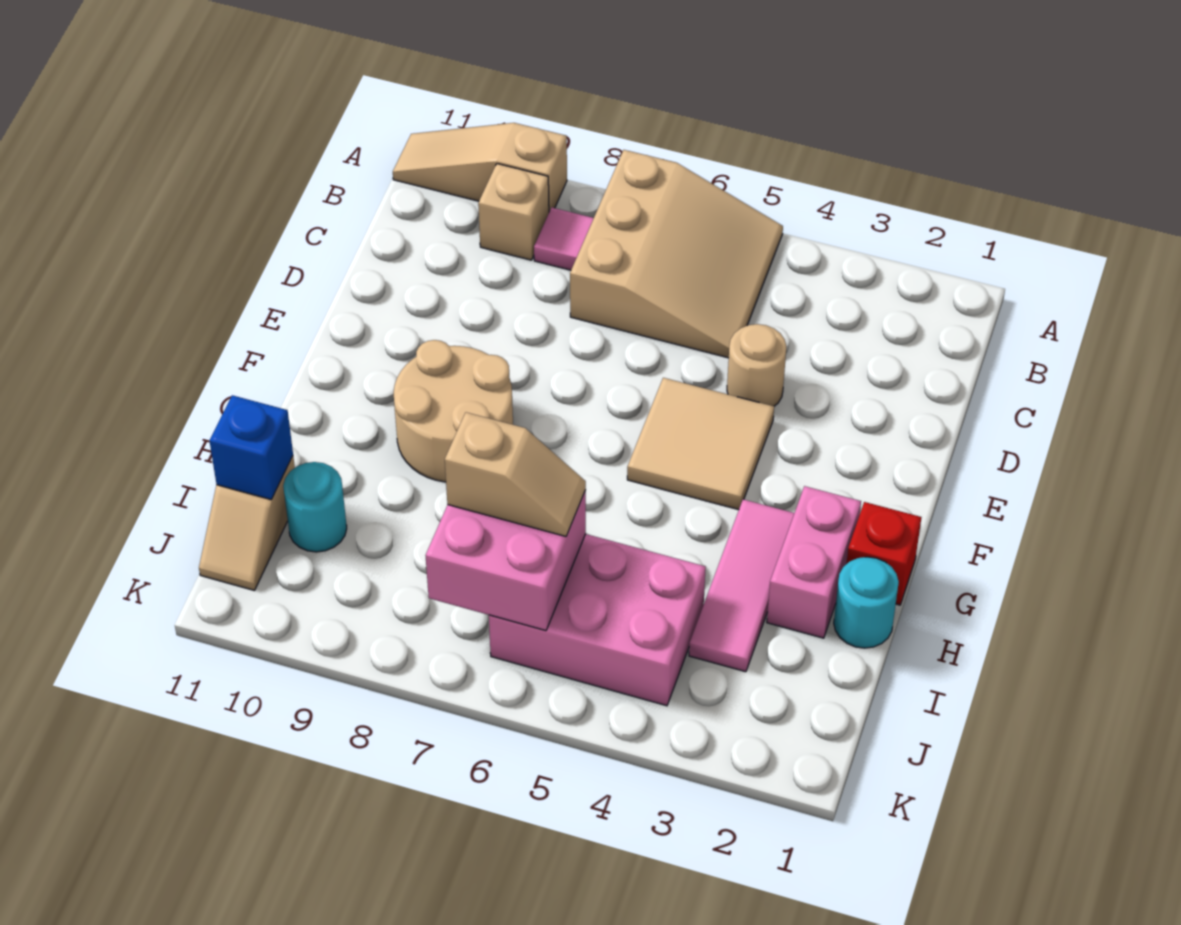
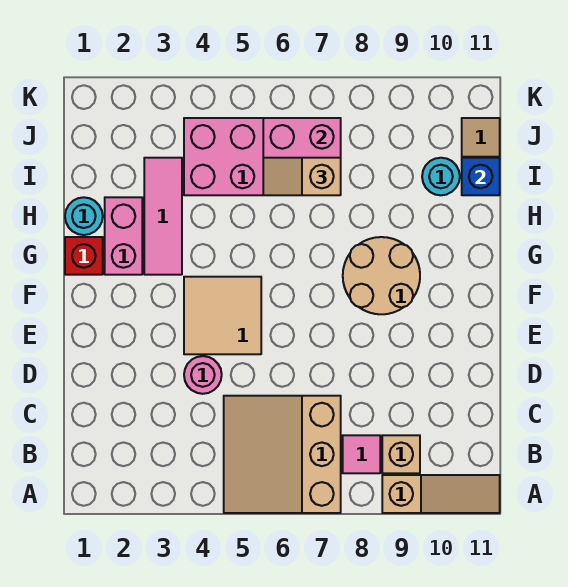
tan round brick D4 level 1 -> pink round brick D4 level 1

